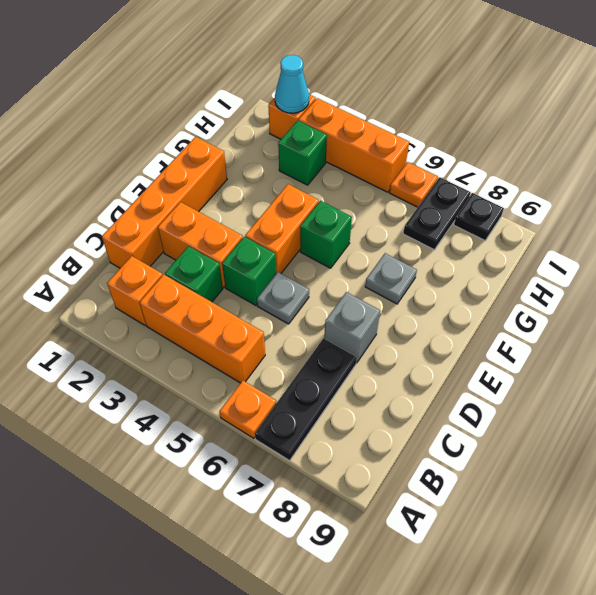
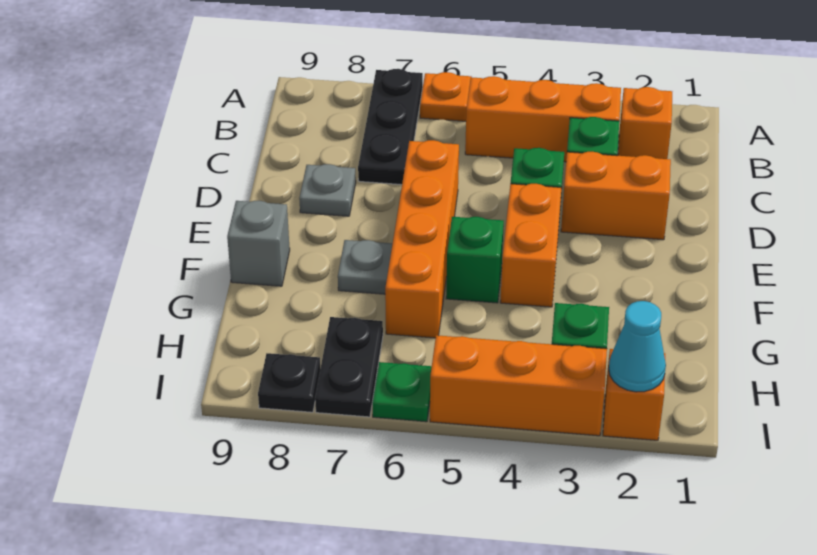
orange brick C1:F1 level 1 -> orange brick D6:G6 level 1
grey plate D5 level 1 -> grey plate D8 level 1
grey brick D7 level 1 -> grey brick F9 level 1
orange plate I6 level 1 -> green plate I6 level 1

